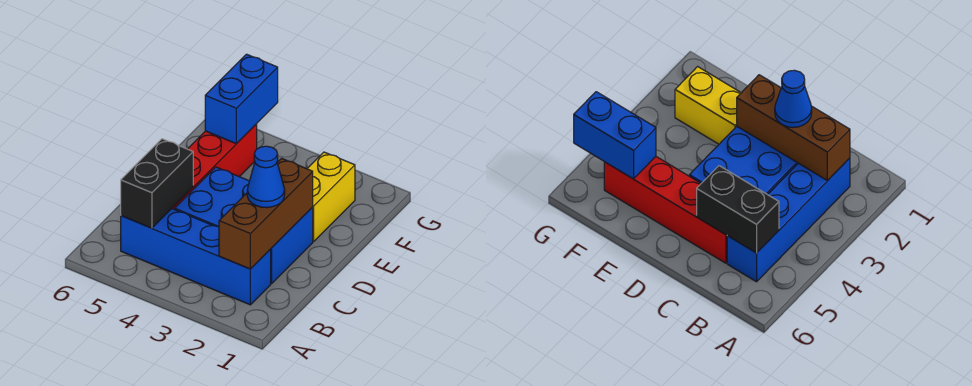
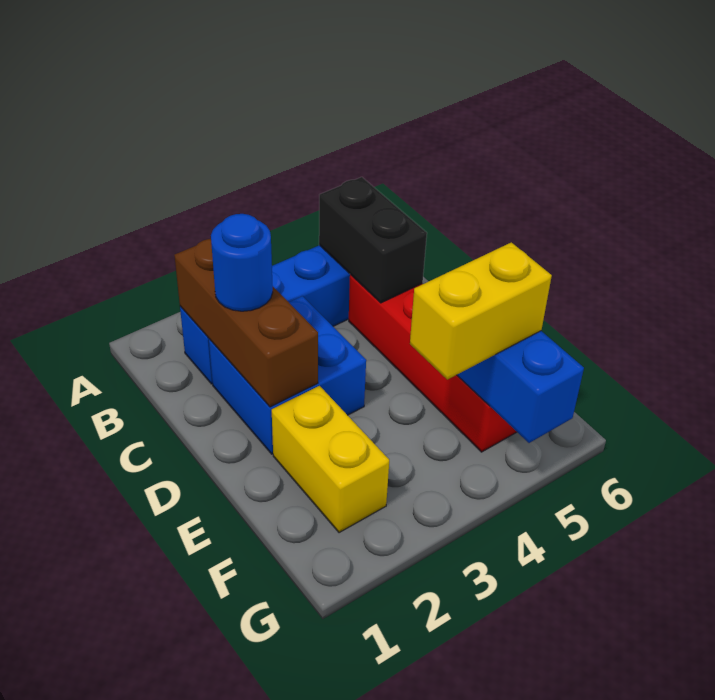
blue brick C2:D4 level 1 -> blue brick C2:D3 level 1
blue cone C2 level 3 -> blue round brick C2 level 3
none -> yellow brick F4:F5 level 3

